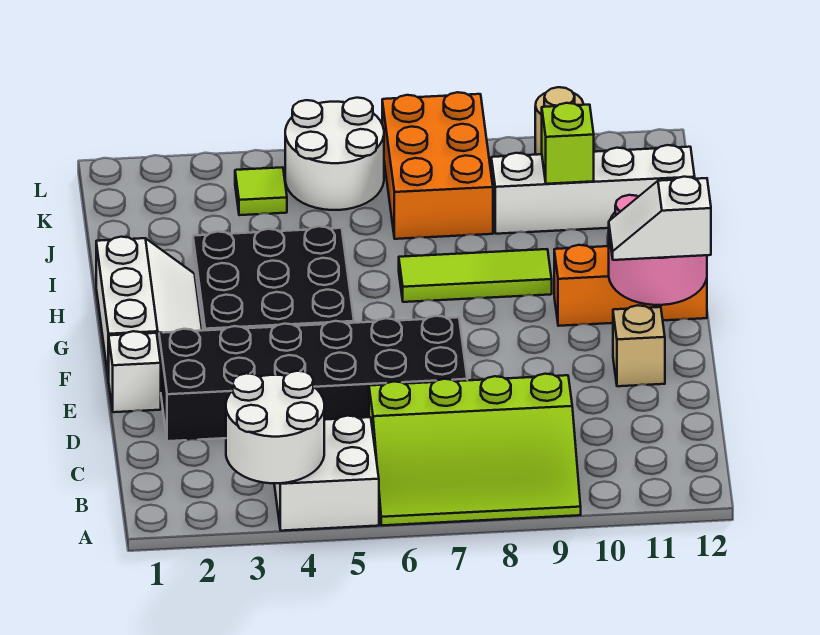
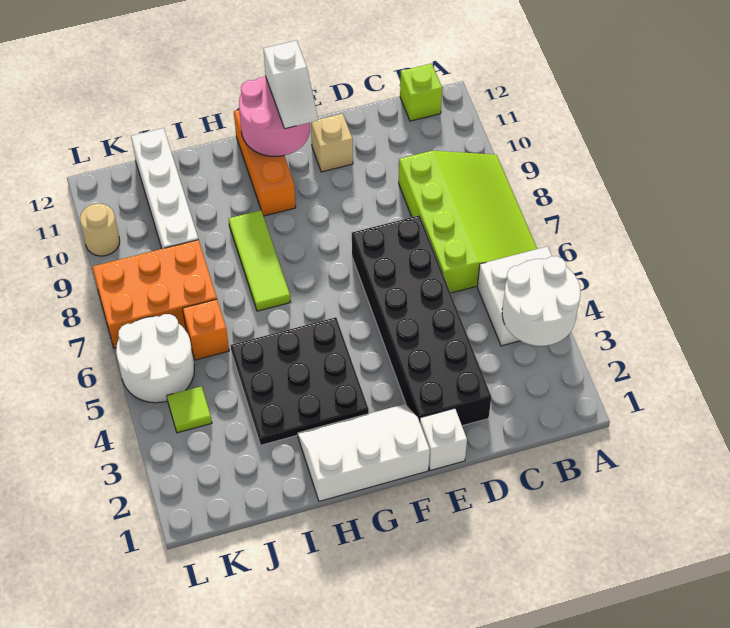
none -> orange brick J6 level 1
lime brick J10 level 2 -> lime brick B12 level 1

